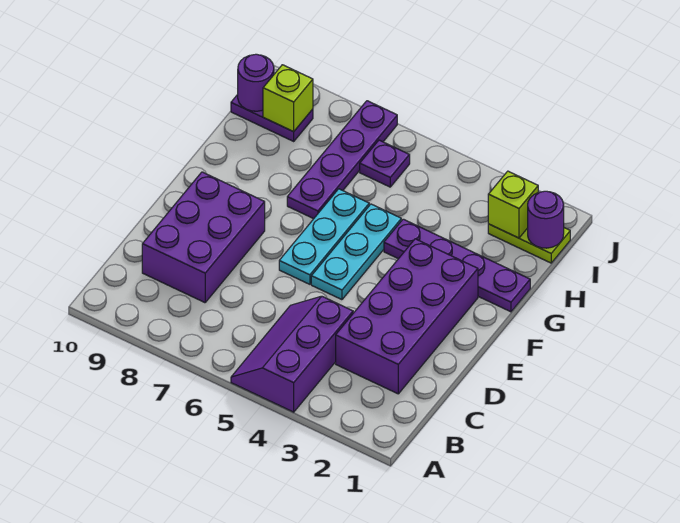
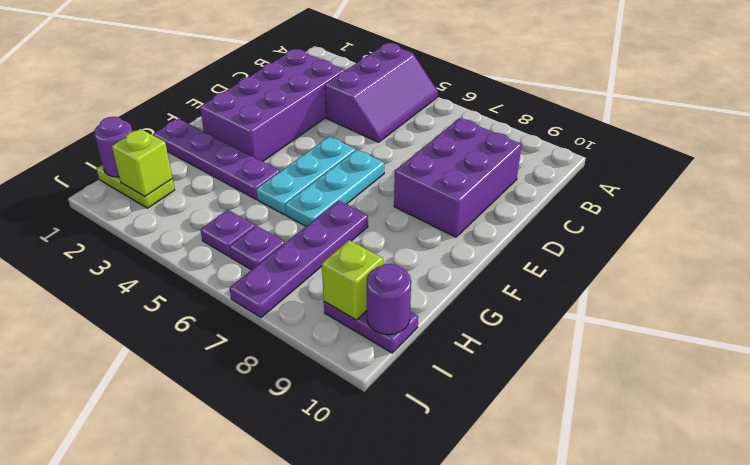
none -> purple plate I5 level 1

